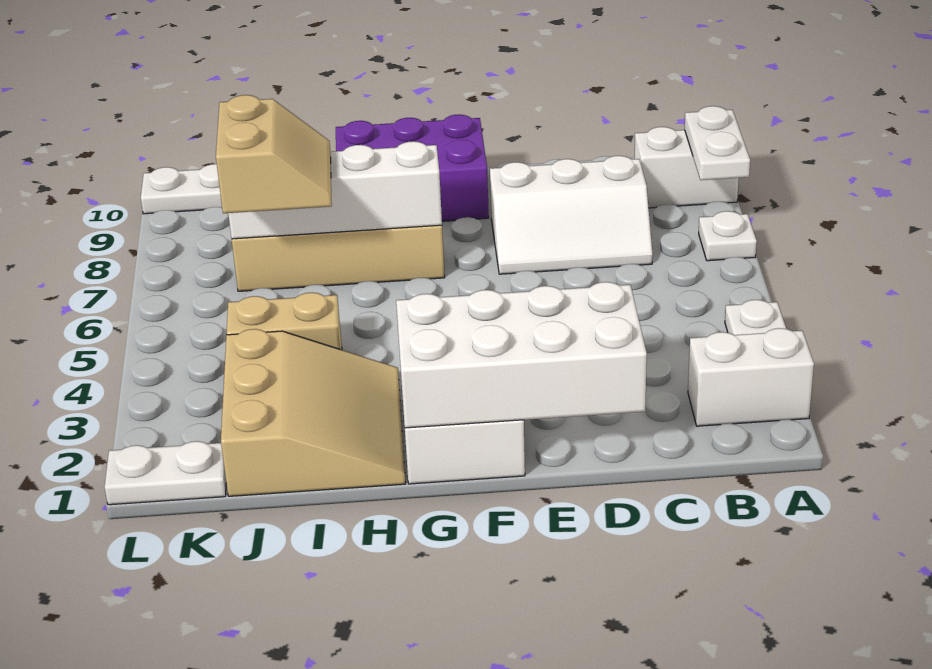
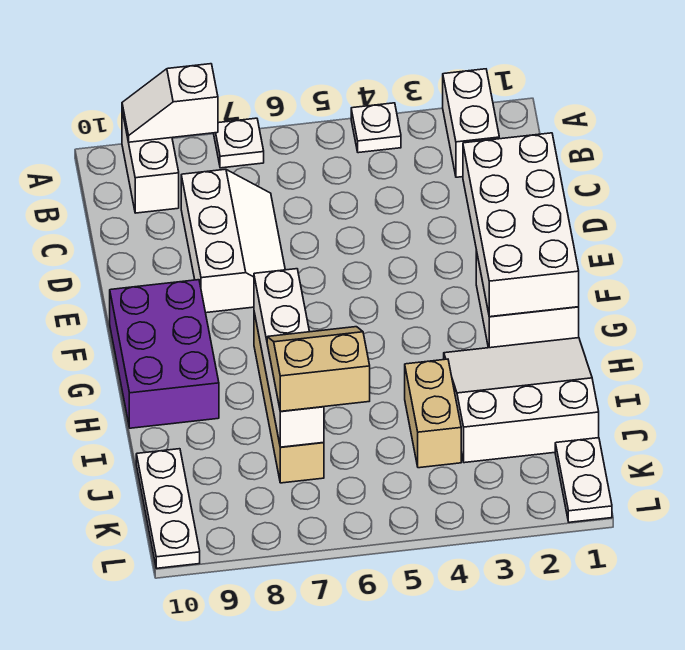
white plate A8:A9 level 2 -> white slope A8:A9 level 2 top 8
tan slope H1:J3 level 1 top J -> white slope H1:J3 level 1 top J

